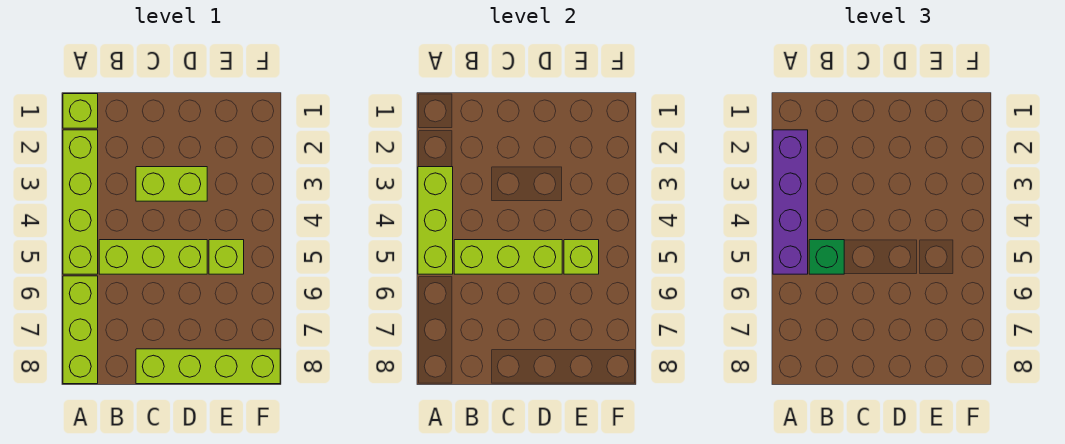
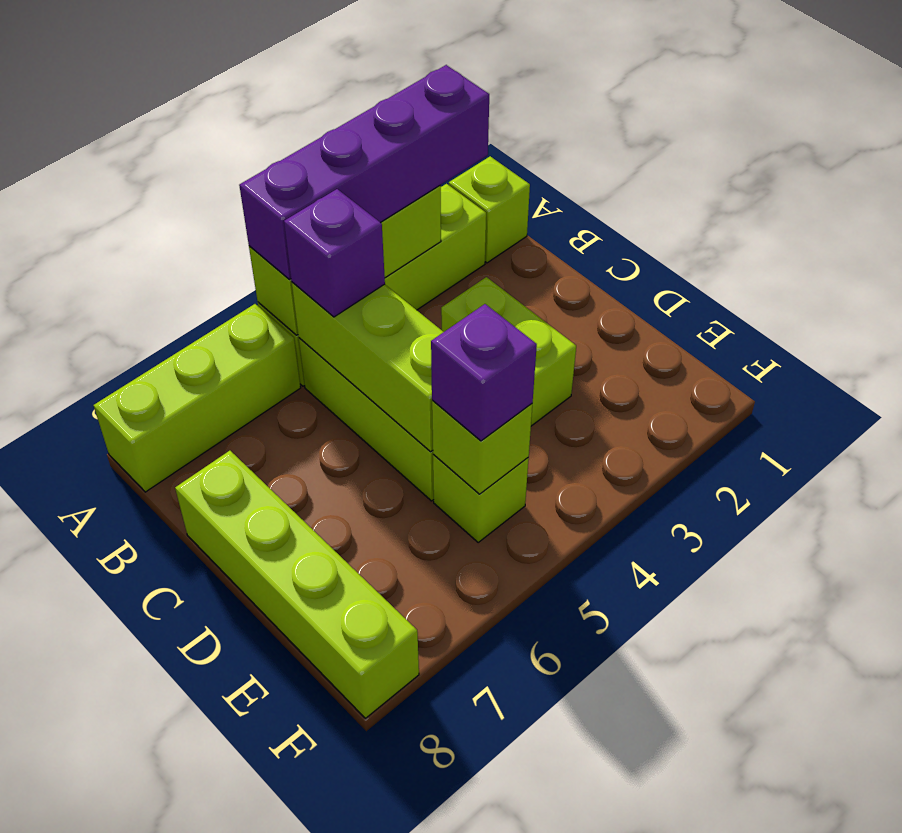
green brick B5 level 3 -> purple brick B5 level 3
none -> purple brick E5 level 3

